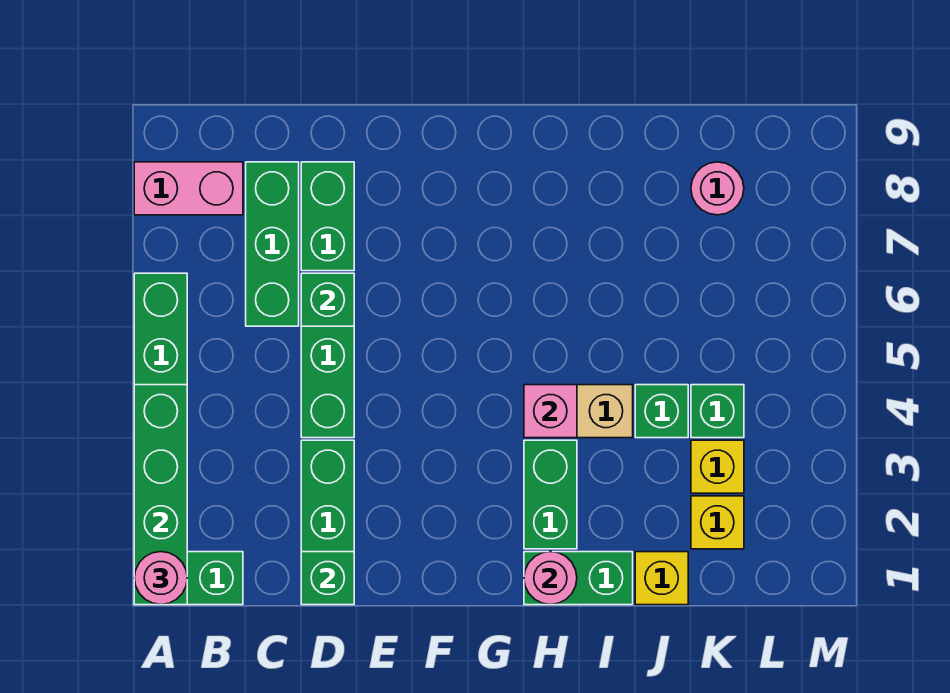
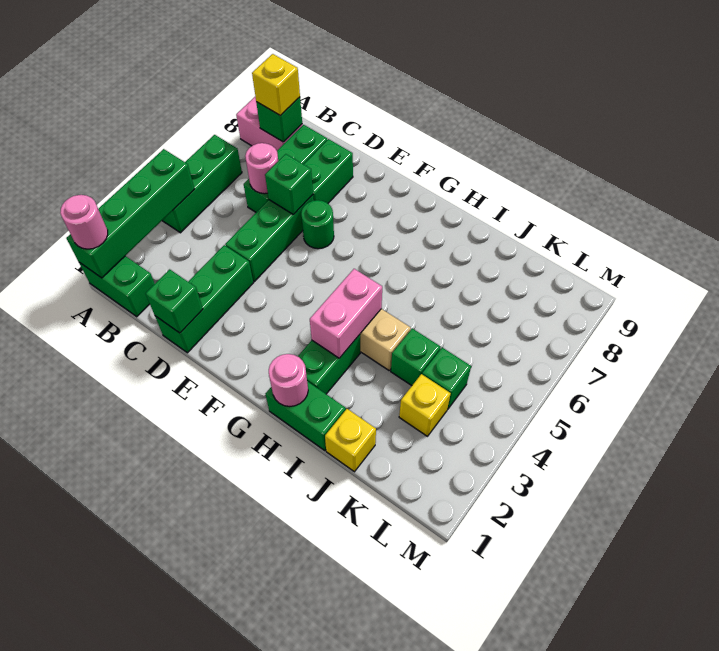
none -> green brick B8 level 2
none -> green round brick E6 level 1
pink brick H4 level 2 -> pink brick H3:H4 level 2
yellow brick K2 level 1 -> yellow brick B8 level 3
pink round brick K8 level 1 -> pink round brick C6 level 2

